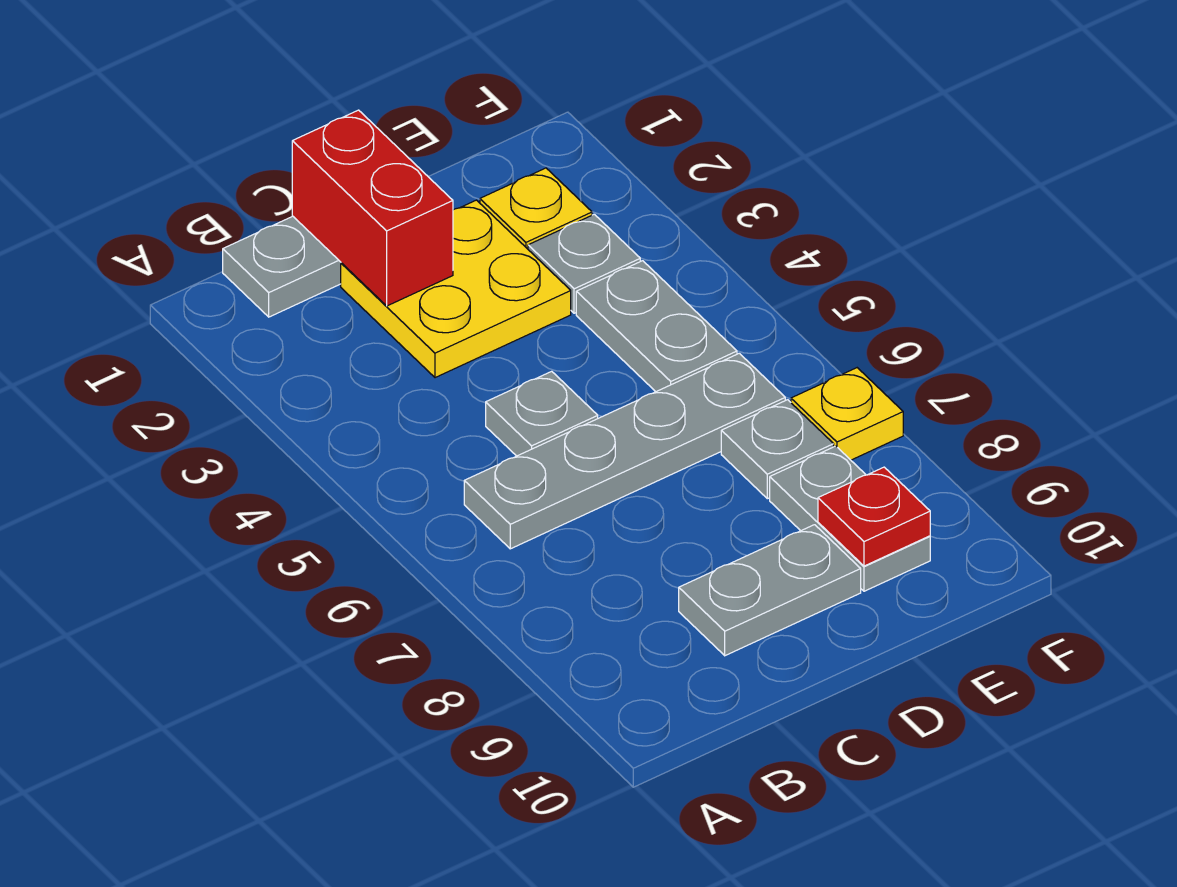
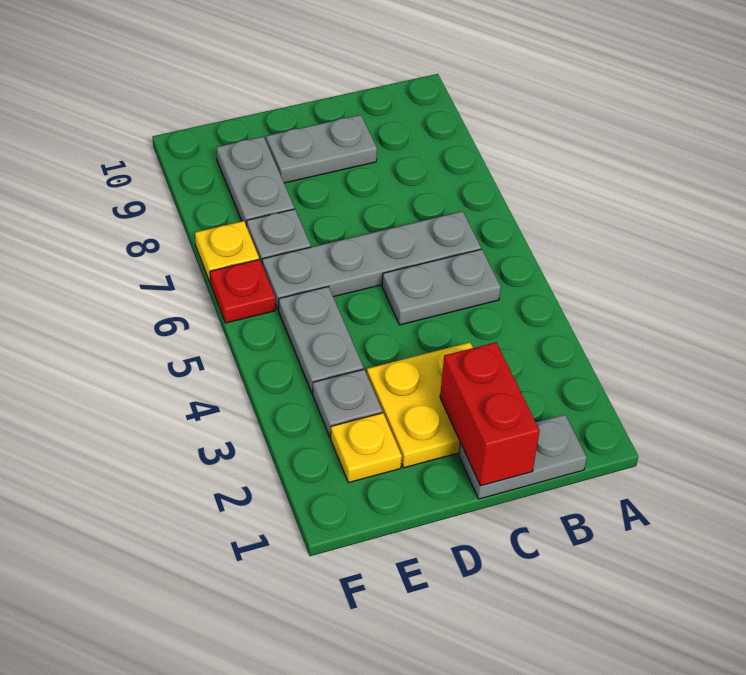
grey plate C5 level 1 -> grey plate B5:C5 level 1
red plate E9 level 2 -> red plate F6 level 1

